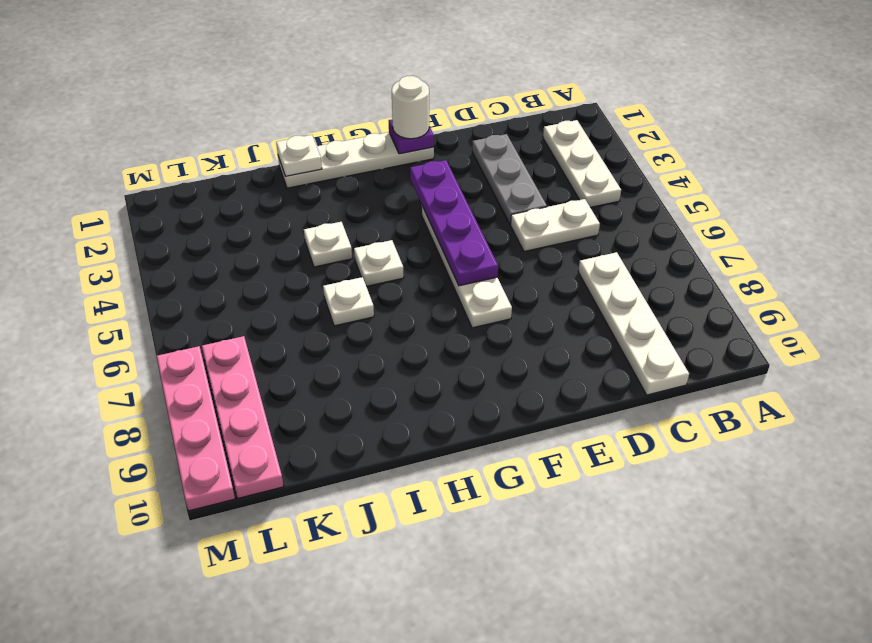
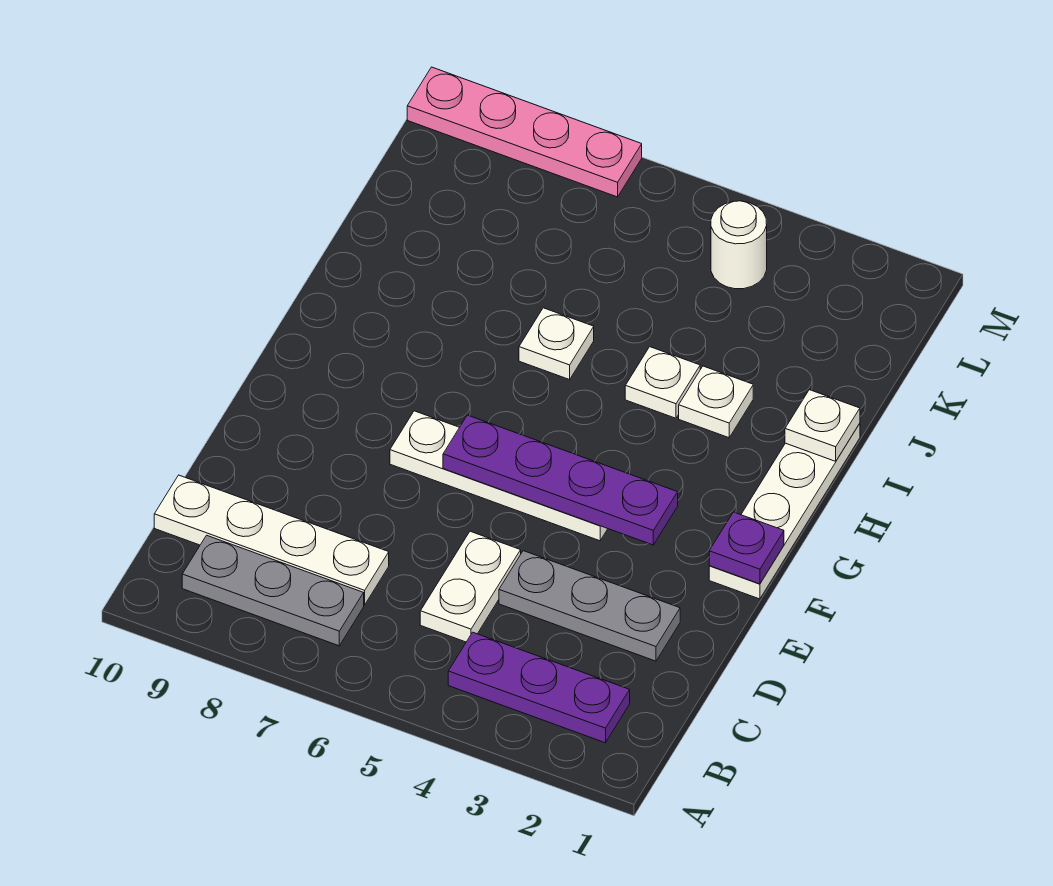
white plate B2:B4 level 1 -> purple plate B2:B4 level 1
none -> grey plate B7:B9 level 1
white round brick F1 level 3 -> white round brick L4 level 1
white plate H5 level 1 -> white plate I3 level 1
pink plate L7:L10 level 1 -> none

